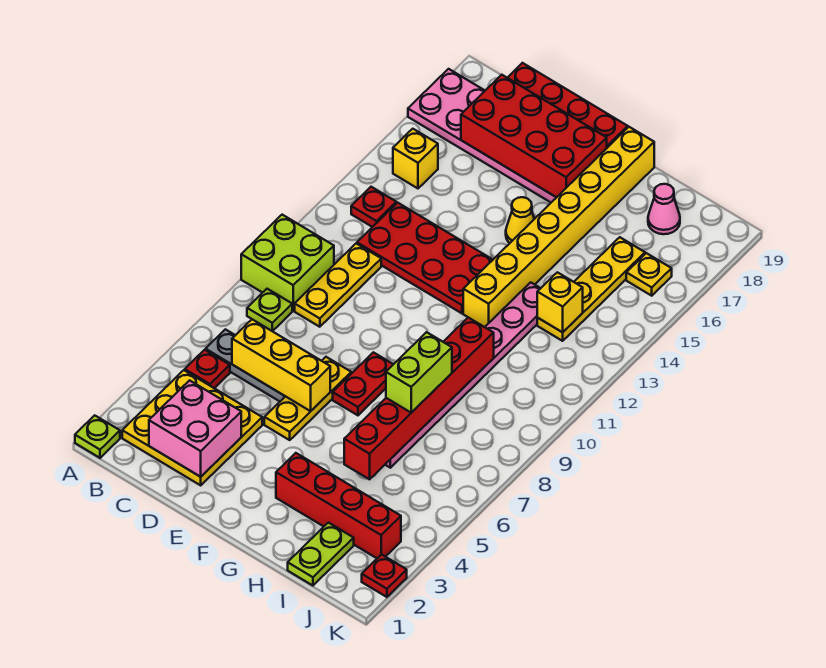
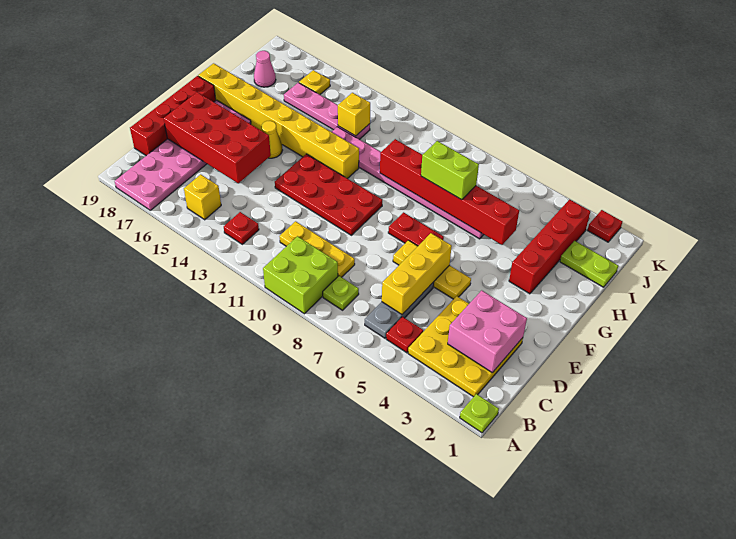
red plate C12:F13 level 1 -> red plate E10:F13 level 1
red brick C17:F18 level 2 -> red brick D15:E18 level 2
yellow plate I13:I16 level 1 -> pink plate I13:I16 level 1

